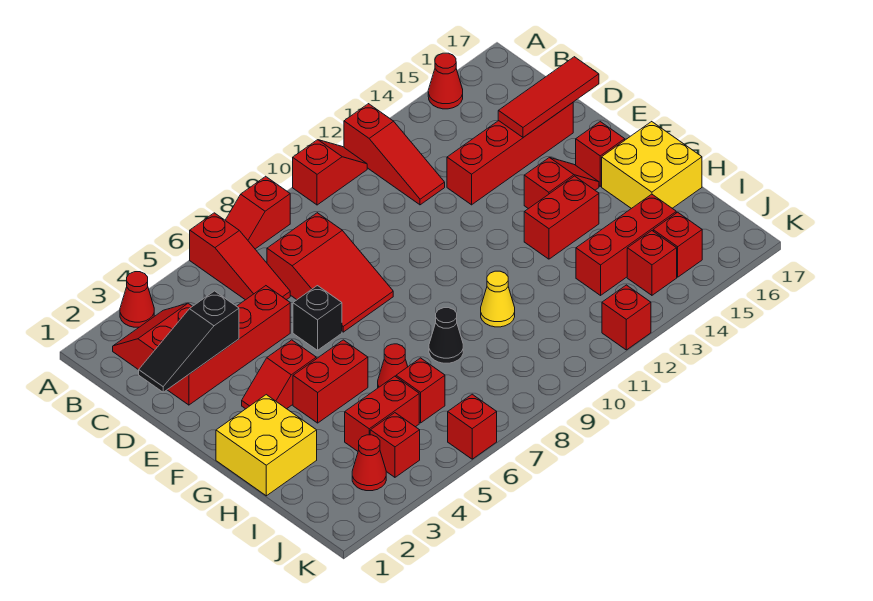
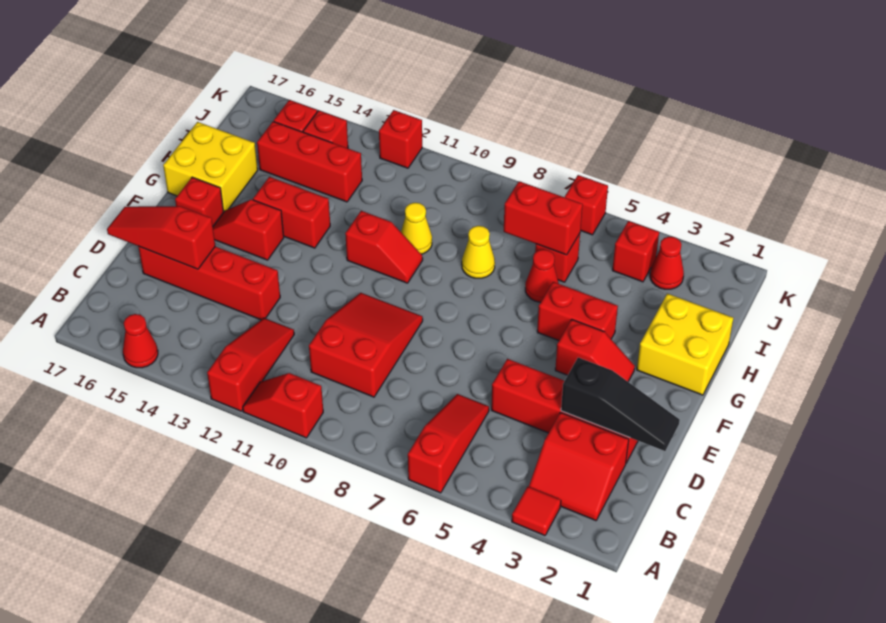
red cone A3 level 1 -> red tile A3 level 1
red slope A7:A8 level 1 top 8 -> red slope G10:G11 level 1 top 11
red slope C7:E8 level 1 top C -> red slope C9:E10 level 1 top C
red tile D15:D17 level 2 -> red slope D15:D17 level 2 top 15
black brick E6 level 1 -> none
black cone H8 level 1 -> yellow cone H8 level 1
red brick I4:I5 level 1 -> red brick I6:I7 level 2

